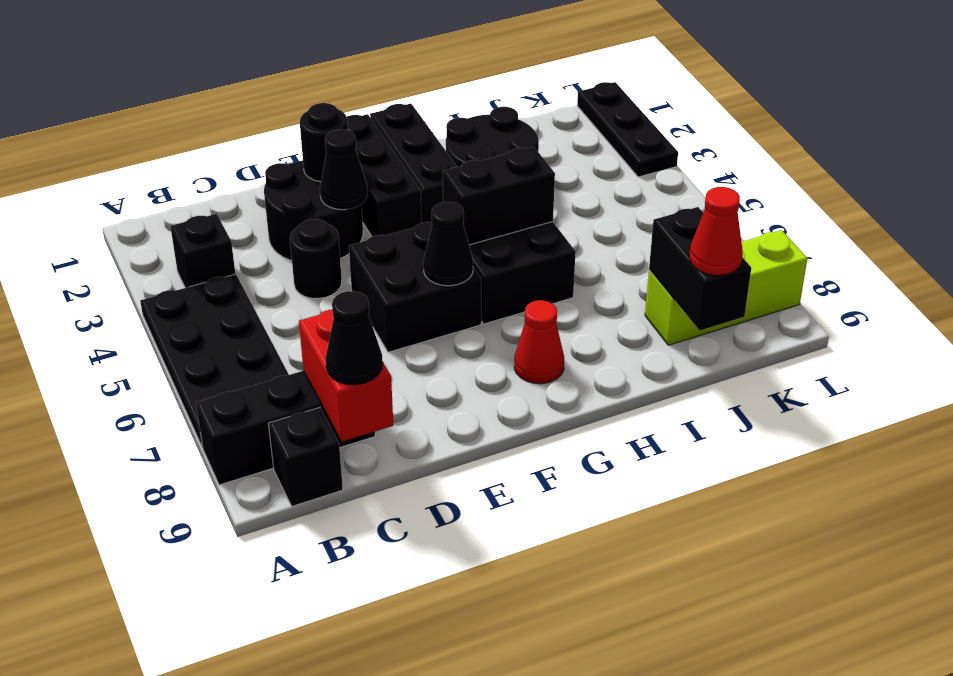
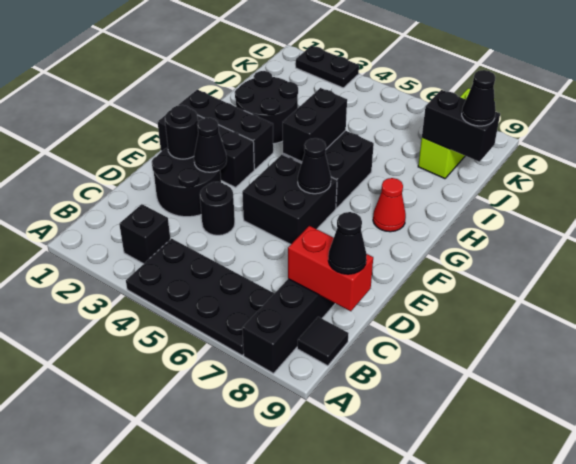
black brick B9 level 1 -> black tile B9 level 1
red cone J9 level 3 -> black cone J9 level 3
black plate L1:L3 level 1 -> black plate L2:L3 level 1

